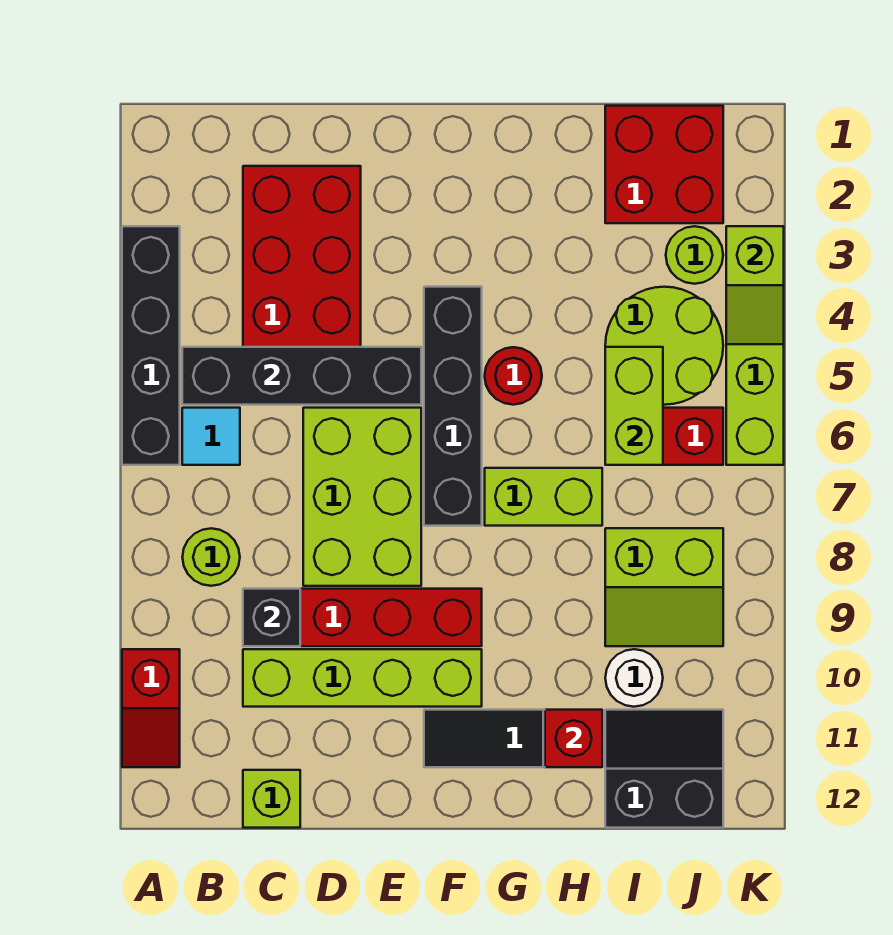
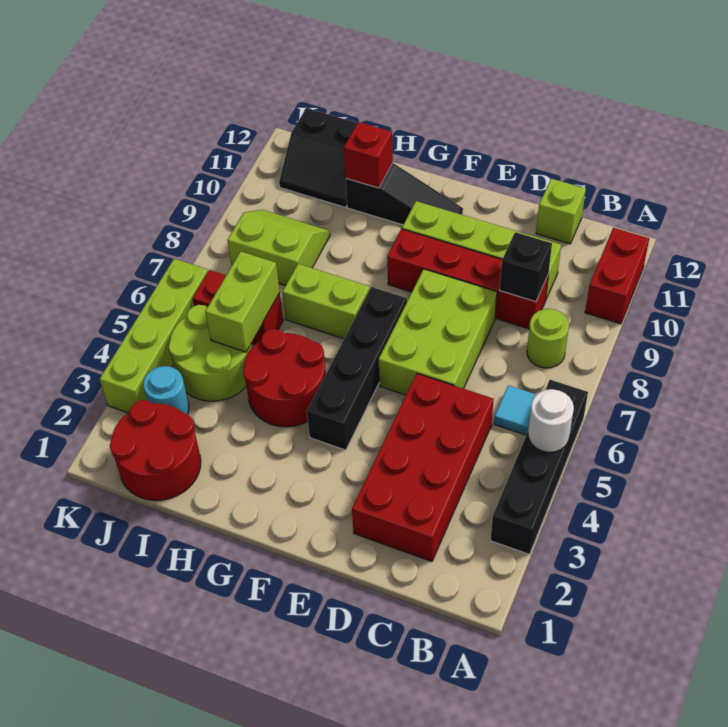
red slope A10:A11 level 1 top 10 -> red brick A10:A11 level 1
black brick B5:E5 level 2 -> none
red round brick G5 level 1 -> red round brick G4:H5 level 1
red brick I1:J2 level 1 -> red round brick I1:J2 level 1
white round brick I10 level 1 -> white round brick A5 level 2
lime round brick J3 level 1 -> cyan round brick J3 level 1
lime slope K3:K4 level 2 top 3 -> none

